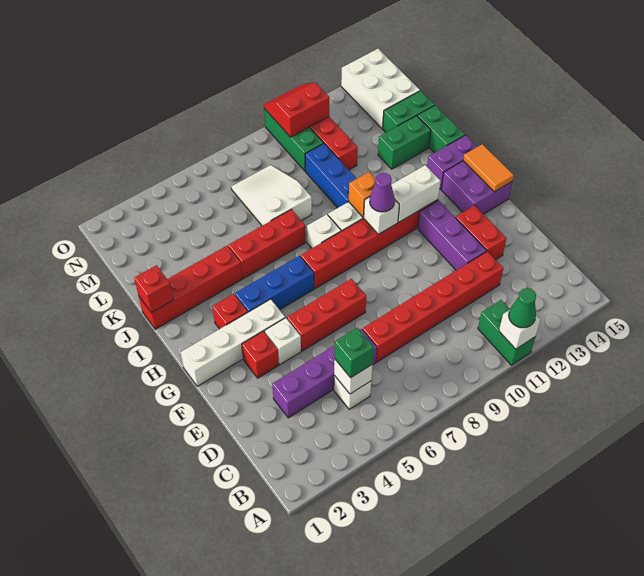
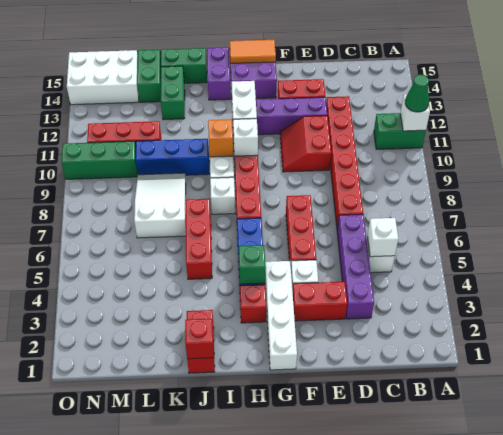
green brick C5 level 3 -> green brick H4 level 2
red brick F3 level 1 -> red brick E3:F3 level 1
purple cone H10 level 3 -> none
red brick J1:J4 level 1 -> red brick J1:J2 level 1
white slope K7:M8 level 1 top K -> white slope K7:L9 level 1 top 7
red slope N10:O11 level 2 top N -> red slope E10:F11 level 1 top E

